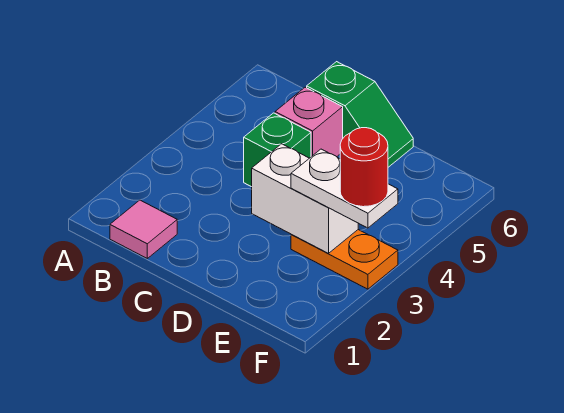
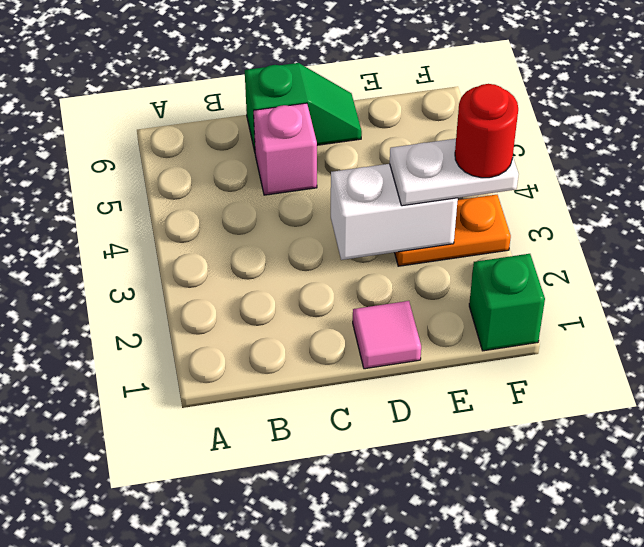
pink tile B1 level 1 -> pink tile D1 level 1
green brick C4 level 1 -> green brick F1 level 1

